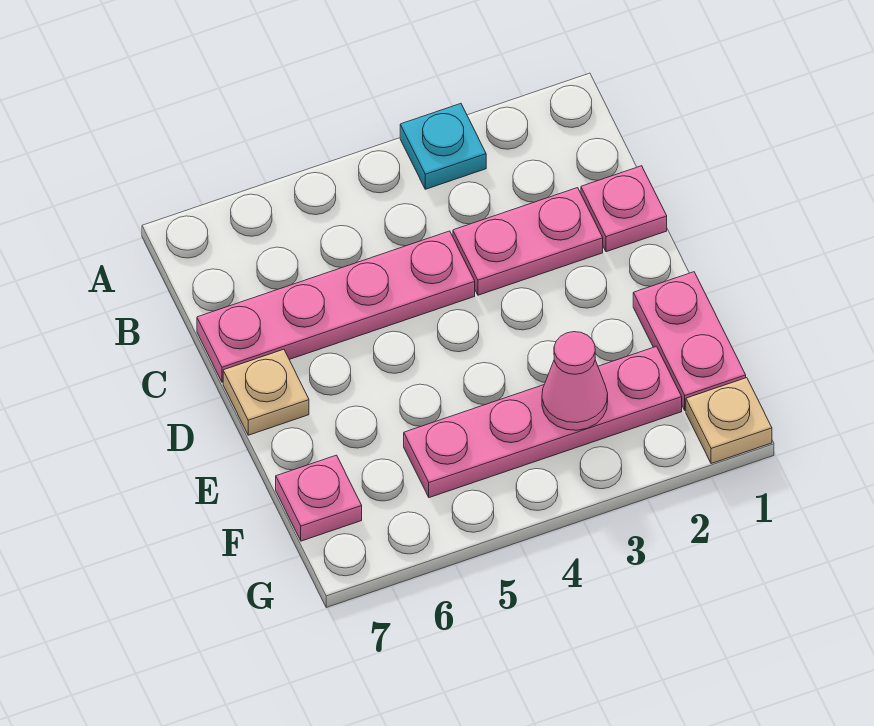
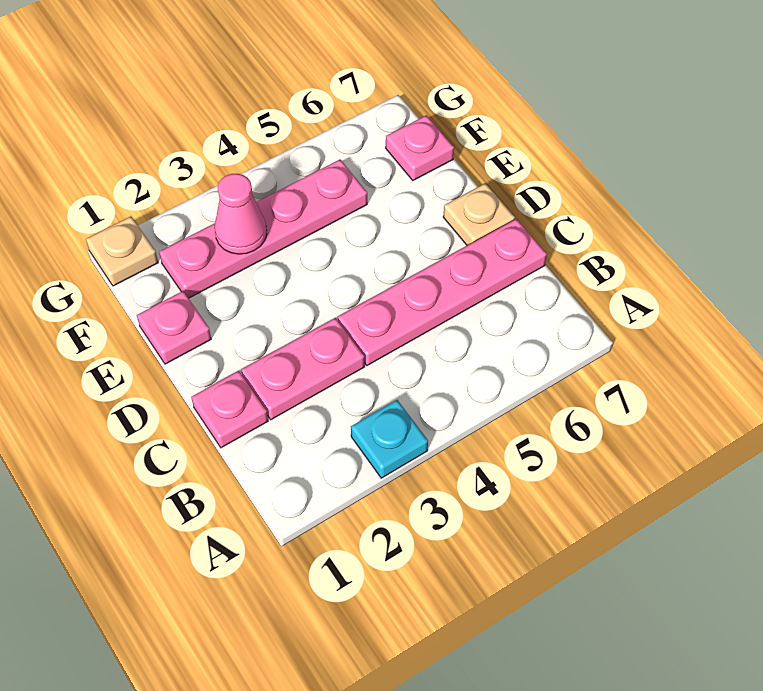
pink plate E1:F1 level 1 -> pink plate E1 level 1

